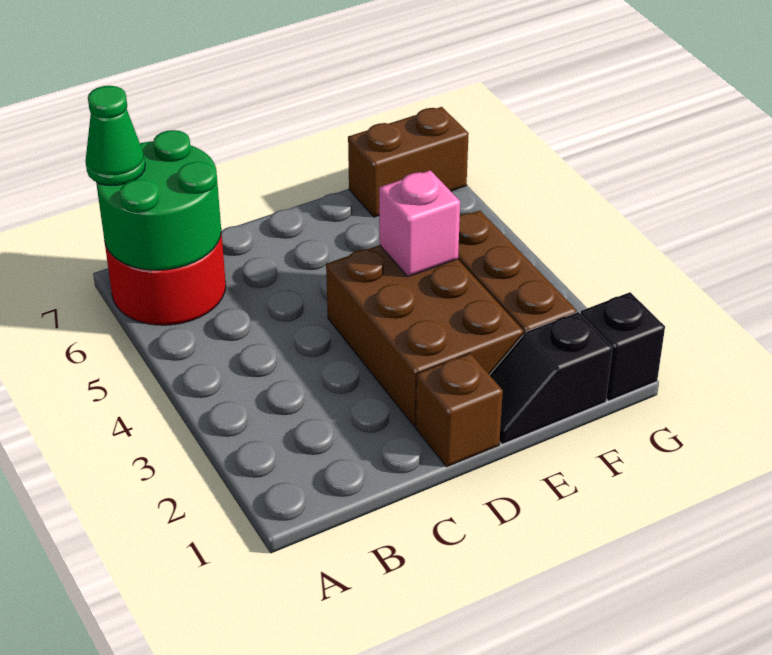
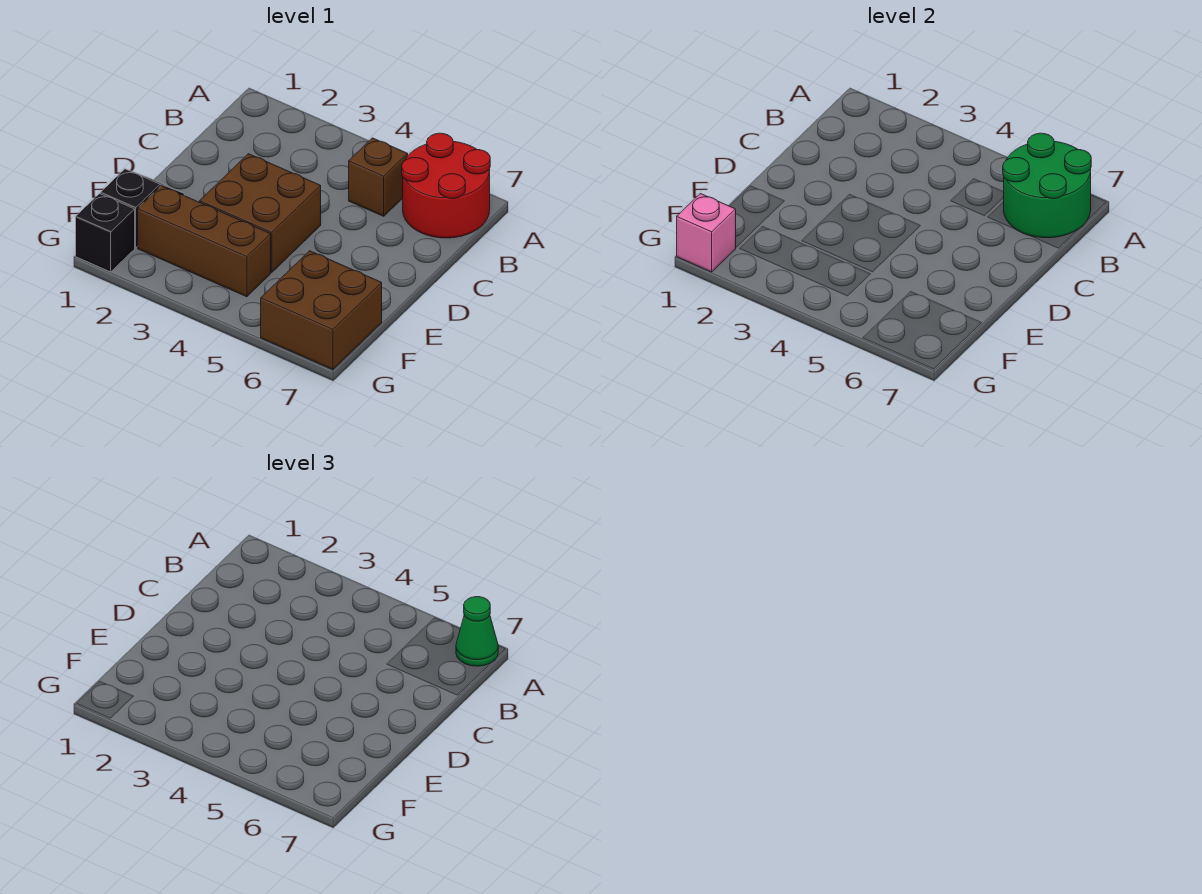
brown brick D1 level 1 -> brown brick B5 level 1
brown brick D2:E4 level 1 -> brown brick D3:E4 level 1
pink brick E4 level 2 -> pink brick G1 level 2
brown brick F7:G7 level 1 -> brown brick F6:G7 level 1

